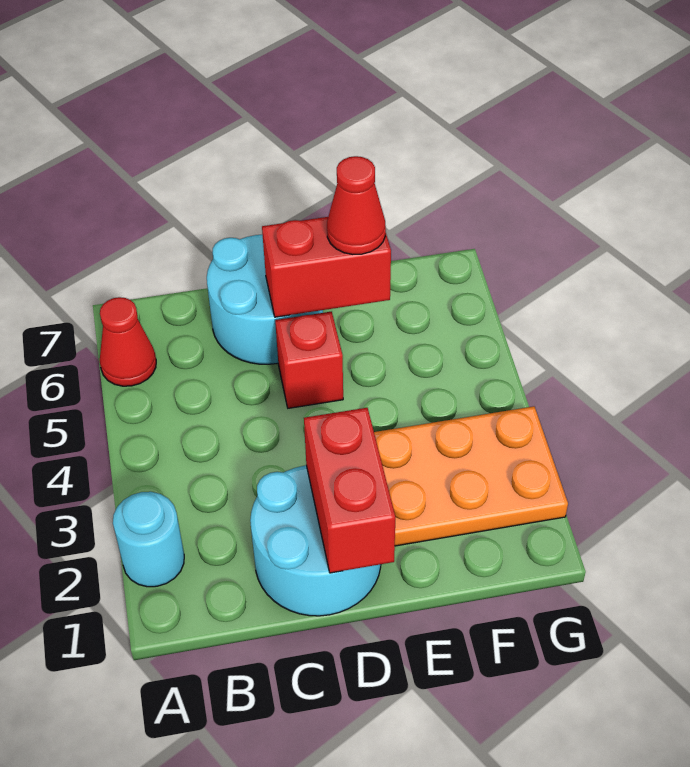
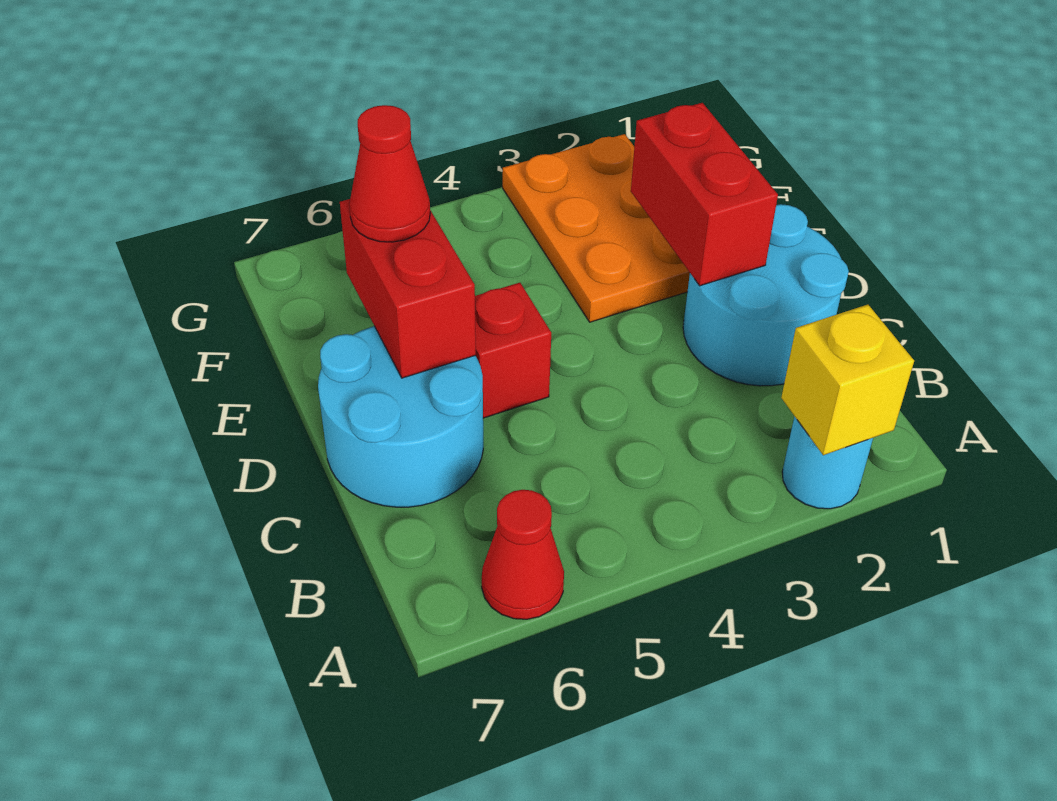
none -> yellow brick A2 level 2
red brick D1:D2 level 2 -> red brick D2:E2 level 2

